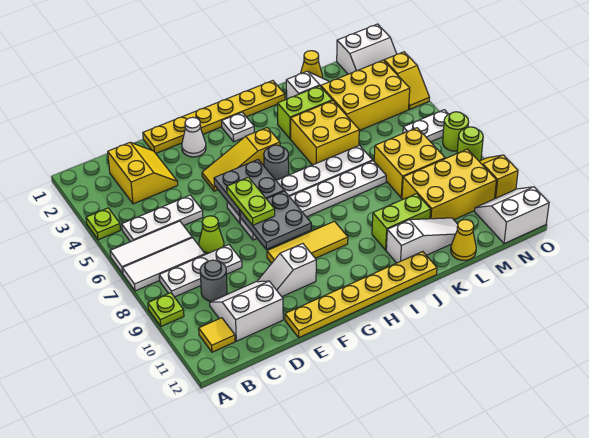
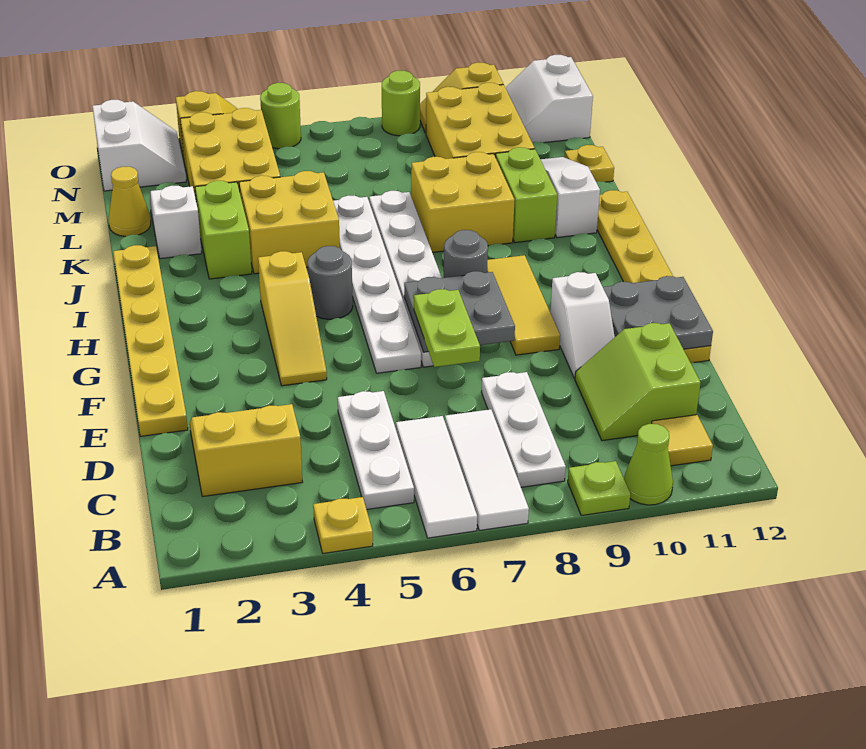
lime plate A4 level 1 -> yellow plate A4 level 1
grey round brick C9 level 1 -> grey round brick H8 level 1
white slope C10:D11 level 1 top 11 -> lime slope C10:D11 level 1 top 11
lime cone D7 level 1 -> lime cone A10 level 1
white cone F2 level 1 -> none
grey plate F5:G6 level 2 -> grey plate E11:F12 level 2
lime plate F6:F7 level 3 -> lime plate E7:F7 level 3
white plate H2 level 1 -> none
yellow brick L7:M8 level 1 -> yellow brick J8:K9 level 1
yellow cone L12 level 1 -> yellow plate L12 level 1
white plate N6:O6 level 1 -> none
lime round brick O7 level 1 -> lime round brick O5 level 1

